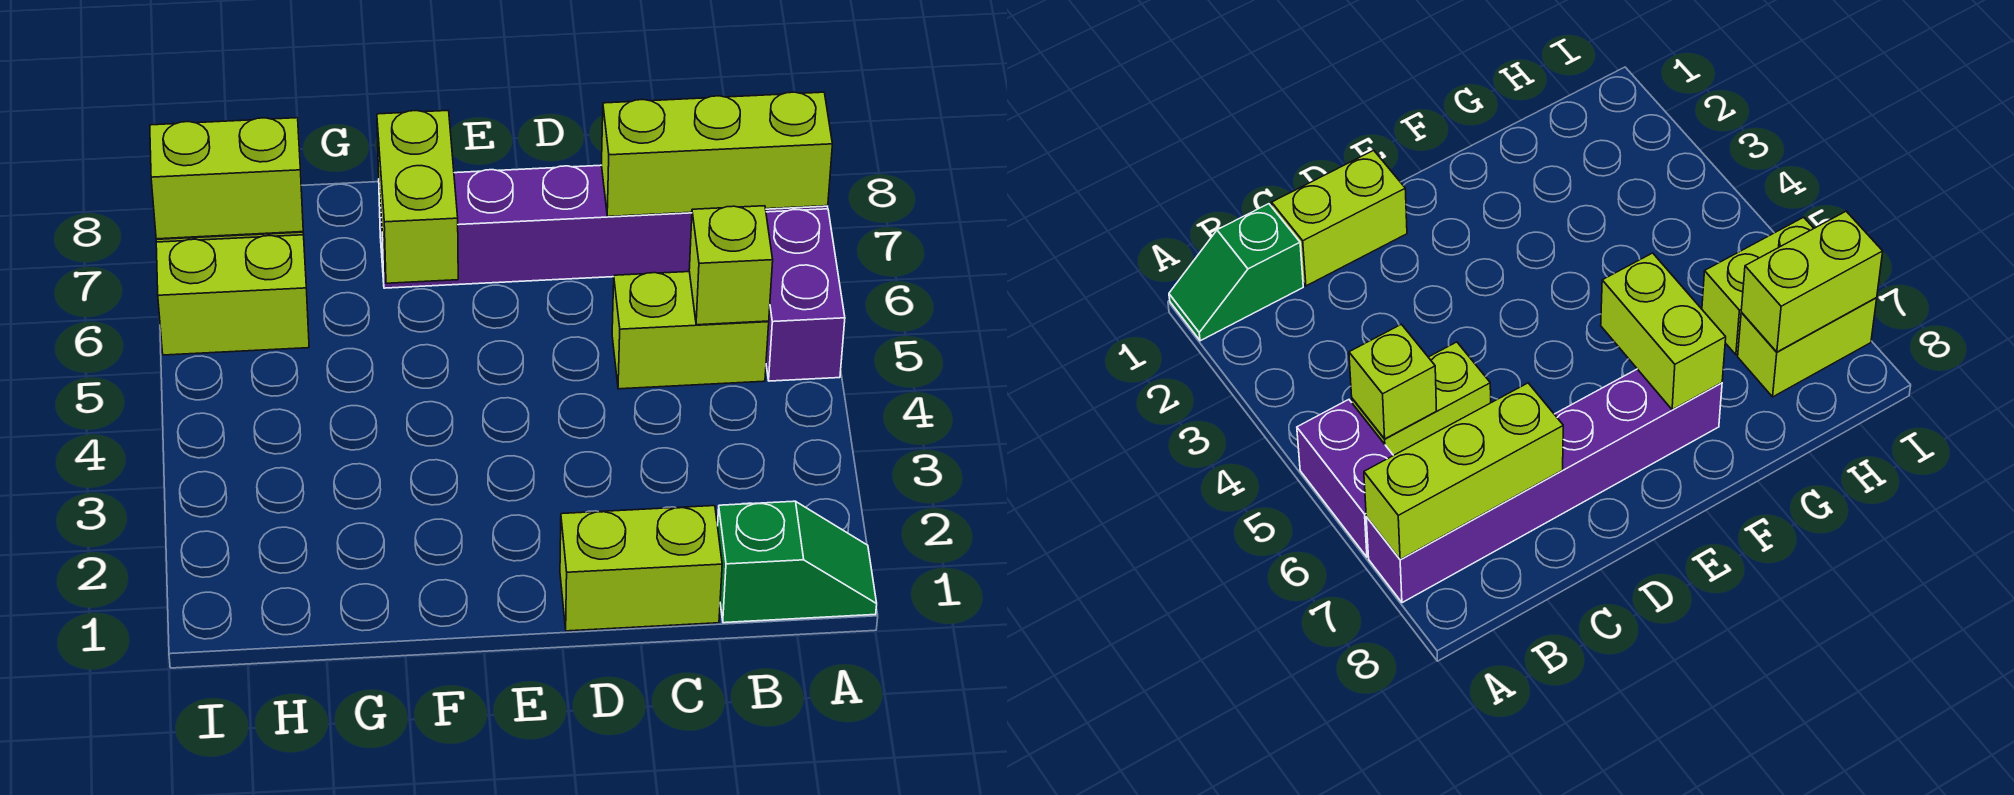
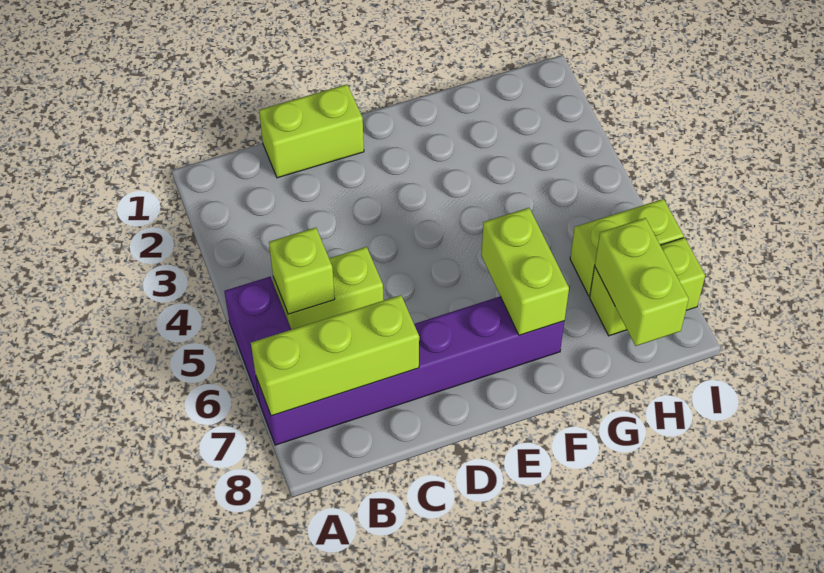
green slope A1:B1 level 1 top B -> none
lime brick H7:I7 level 2 -> lime brick H7:H8 level 2

